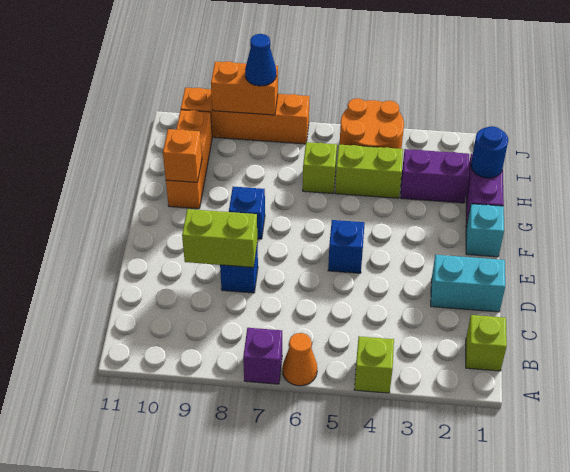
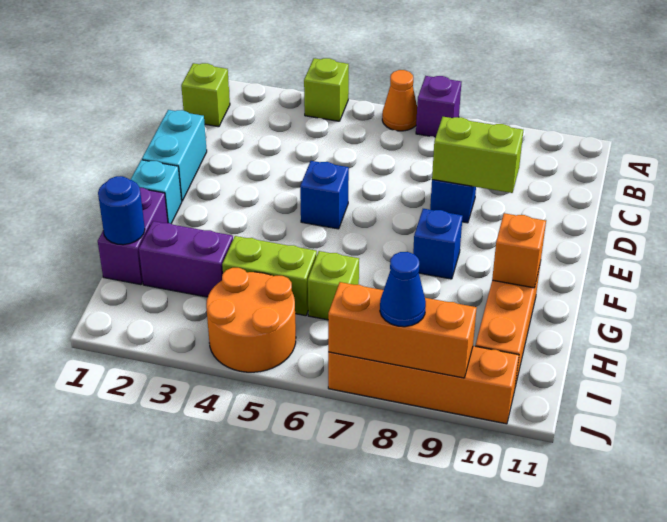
cyan brick D1:D2 level 1 -> cyan brick D1:E1 level 1
orange brick J8:J9 level 2 -> orange brick J7:J9 level 2

